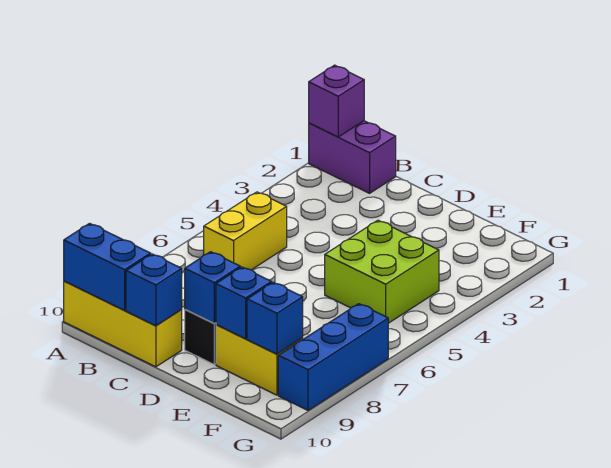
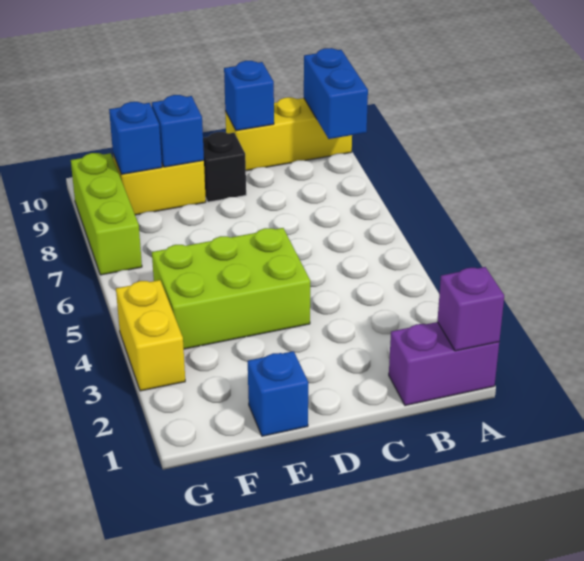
blue brick A10:B10 level 2 -> blue brick A9:A10 level 2
yellow brick B5:B6 level 1 -> yellow brick G3:G4 level 1
blue brick D9 level 2 -> blue brick E1 level 1
lime brick E4:F5 level 1 -> lime brick D4:F5 level 1
blue brick G7:G9 level 1 -> lime brick G7:G9 level 1

